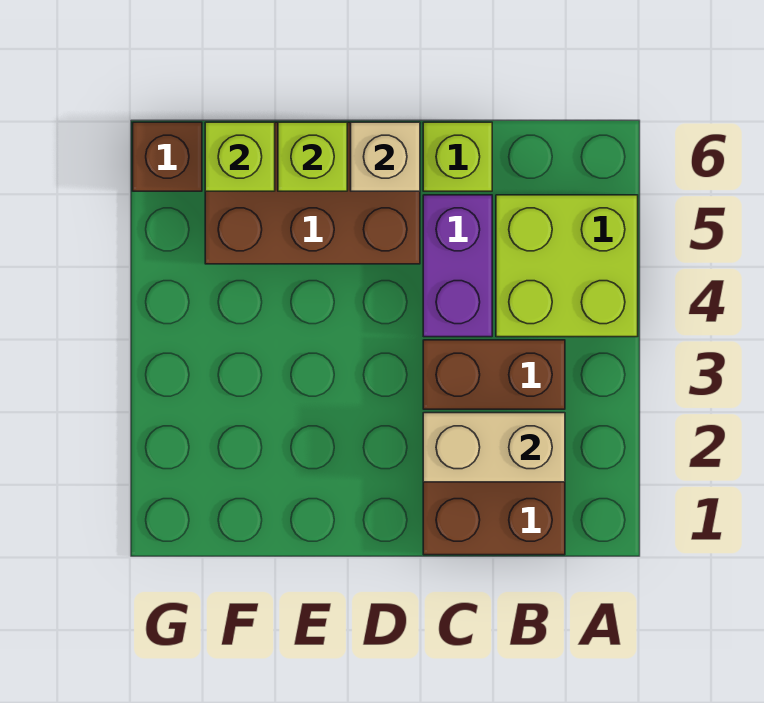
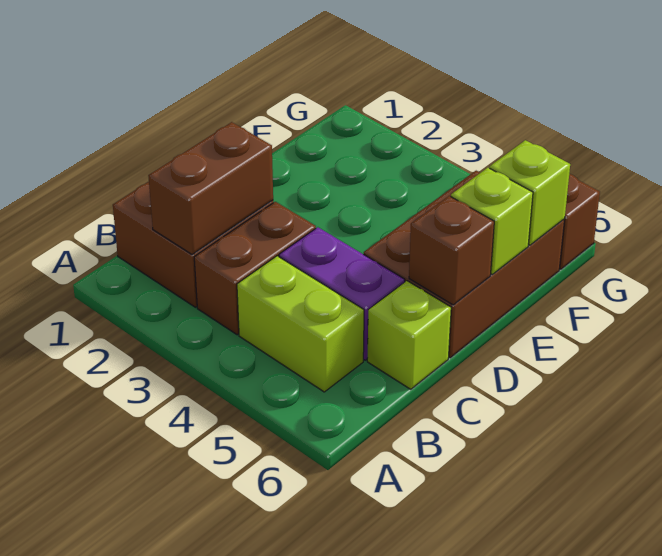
lime brick A4:B5 level 1 -> lime brick B4:B5 level 1
tan brick B2:C2 level 2 -> brown brick B2:C2 level 2
tan brick D6 level 2 -> brown brick D6 level 2

